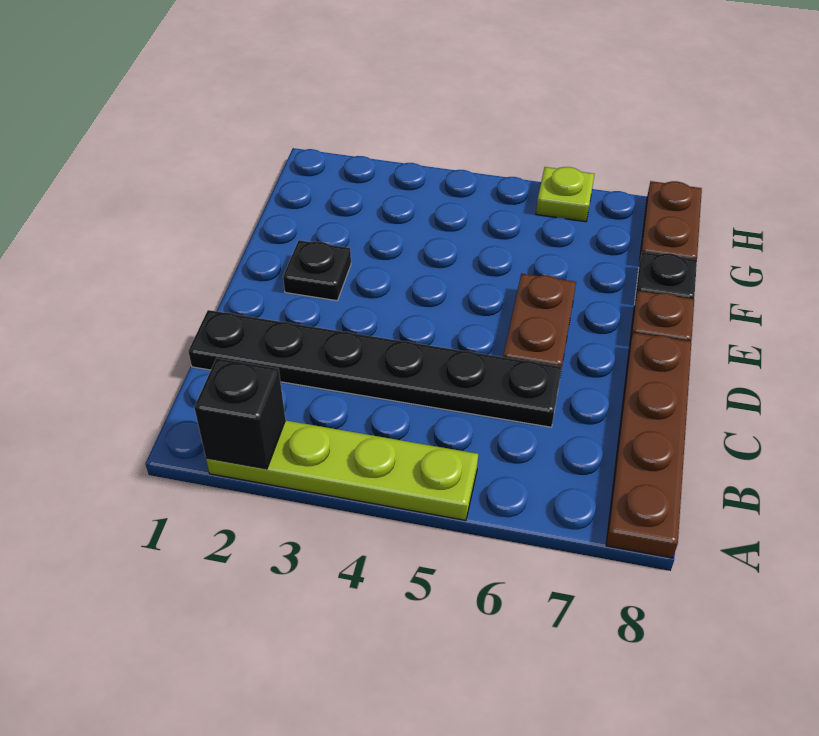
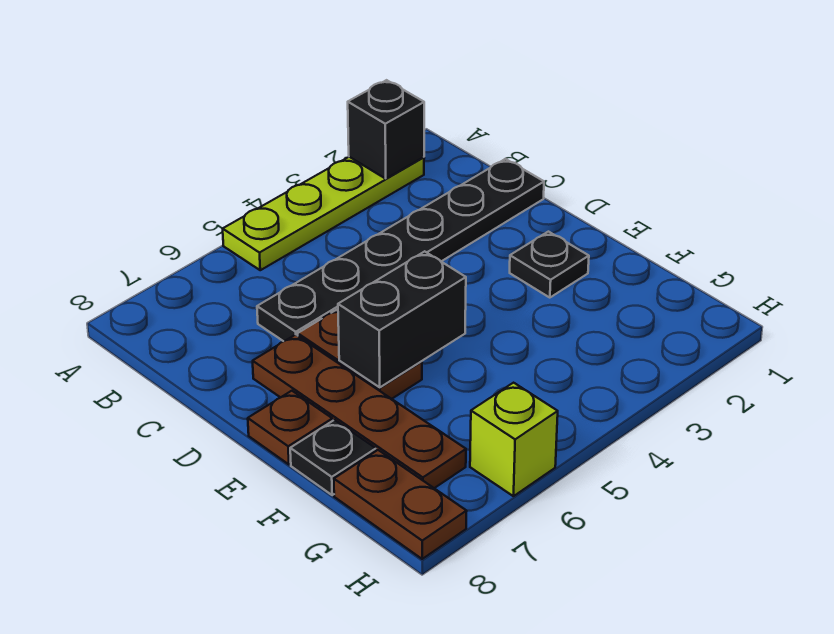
brown plate A8:D8 level 1 -> brown plate D7:G7 level 1
none -> black brick E5:E6 level 2
lime plate H6 level 1 -> lime brick H6 level 1

